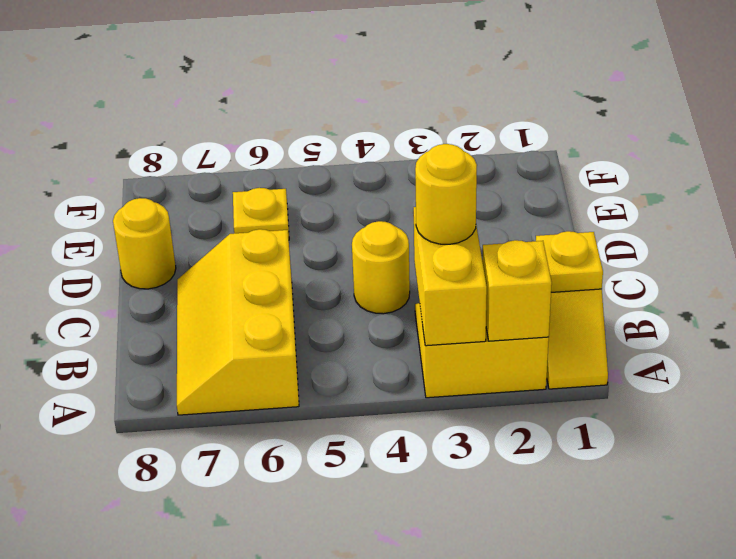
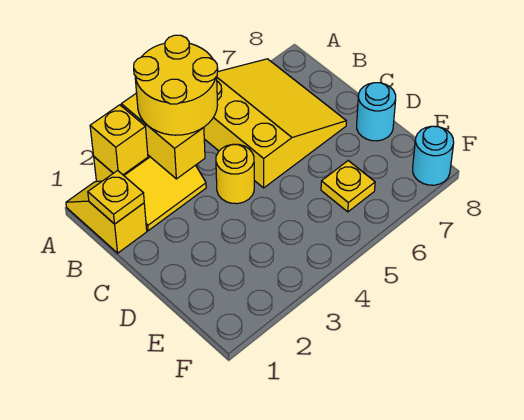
yellow slope A6:C7 level 1 top 6 -> yellow slope A5:C7 level 1 top 5
yellow round brick B3 level 3 -> yellow round brick A3:B4 level 3
yellow round brick D8 level 1 -> cyan round brick D8 level 1
none -> cyan round brick F8 level 1

